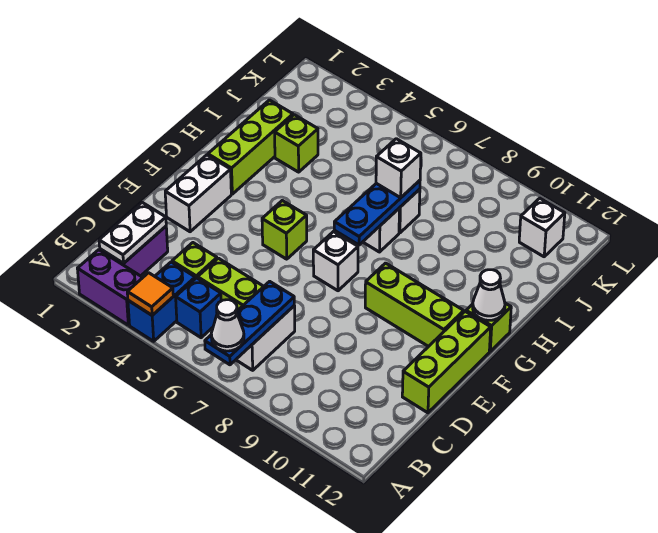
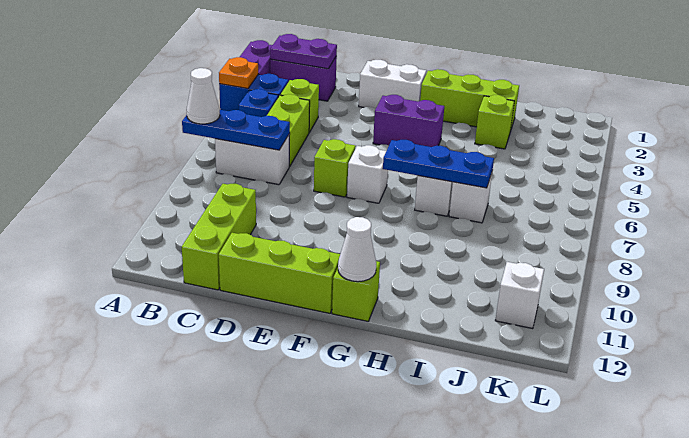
orange tile A4 level 2 -> orange plate A4 level 2
white plate B2:C2 level 2 -> purple plate B2:C2 level 2
none -> purple brick F4:G4 level 1
lime brick F5 level 1 -> lime brick E7 level 1
lime brick F9:F11 level 1 -> lime brick C10:C12 level 1
white brick I7 level 3 -> none

